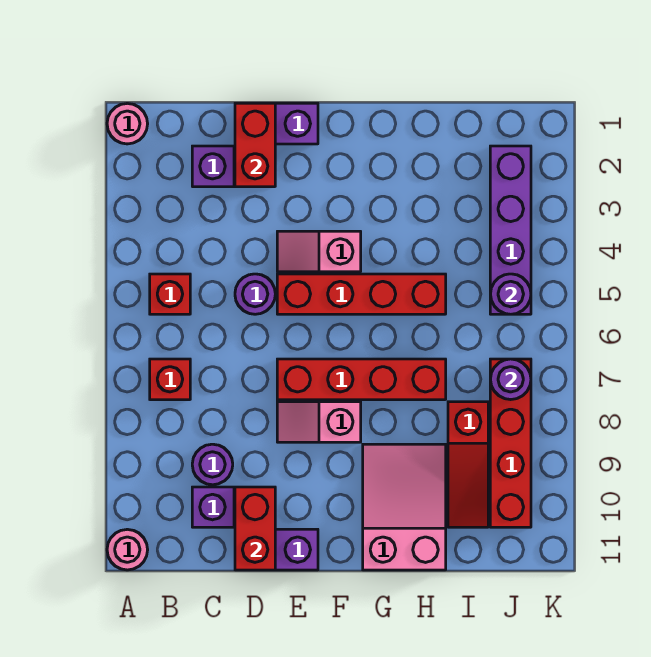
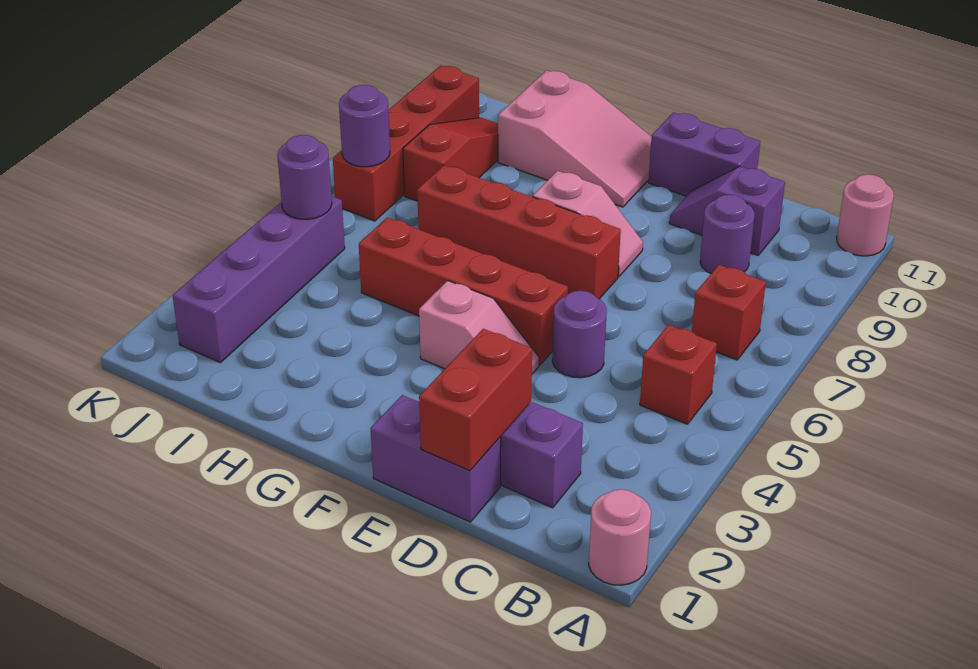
red brick D10:D11 level 2 -> none
pink slope G9:H11 level 1 top 11 -> pink slope F10:H11 level 1 top H

